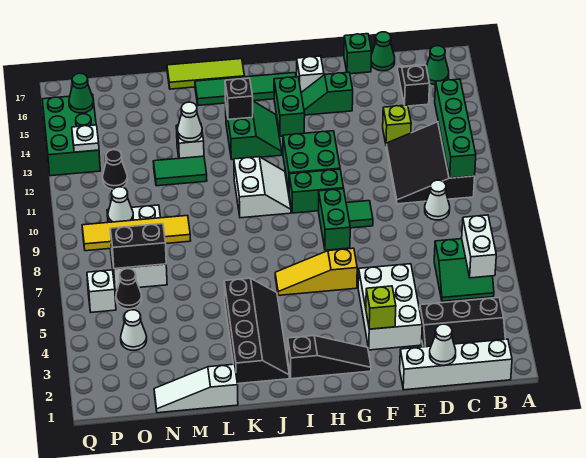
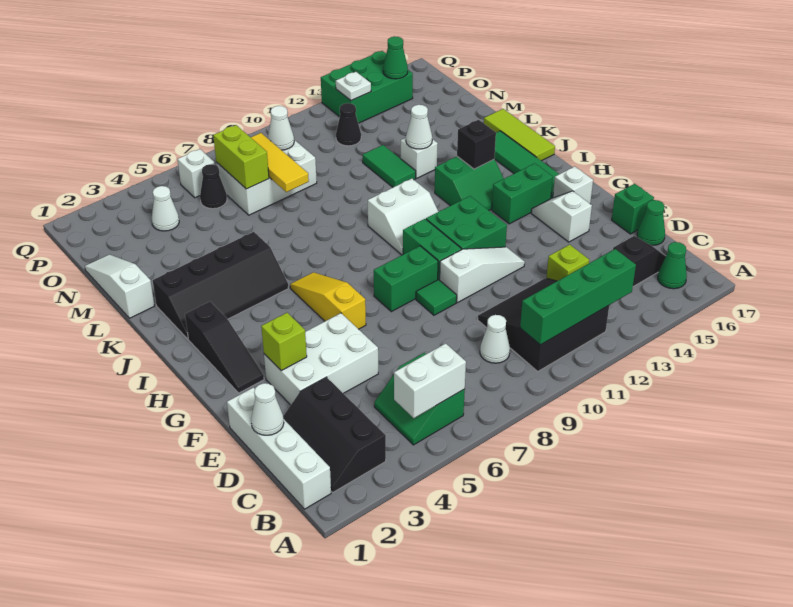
none -> white slope F10:F12 level 1 top 10
green slope F15:G15 level 1 top F -> white slope F15:G15 level 1 top F
yellow tile M8:P8 level 2 -> yellow tile M8:O8 level 2
black brick N7:O7 level 2 -> lime brick N7:O7 level 2

